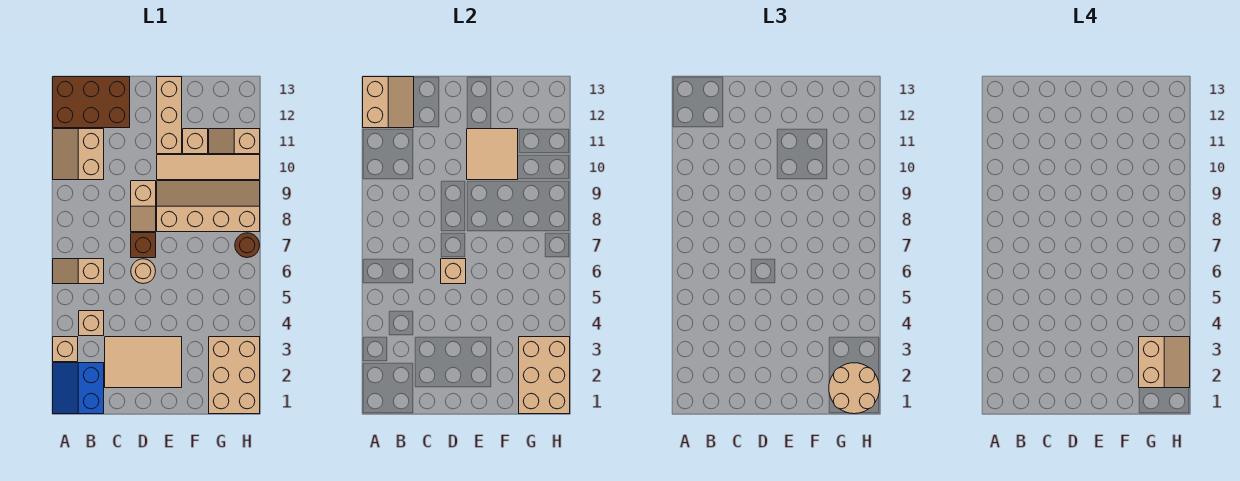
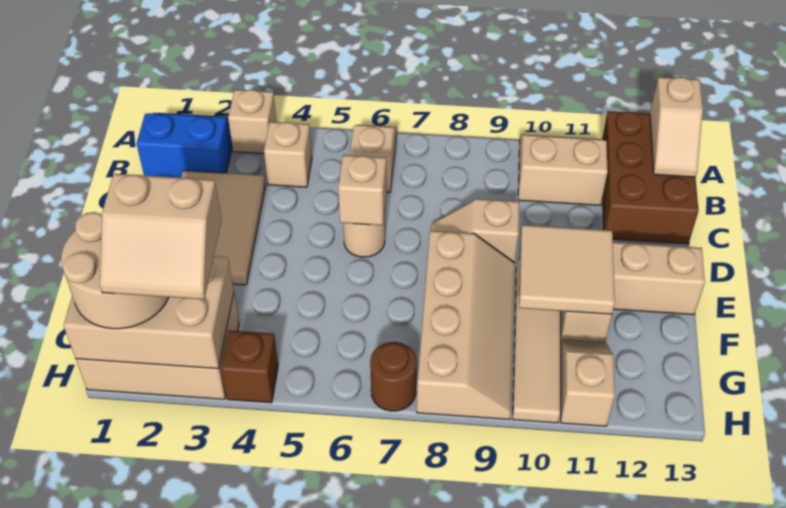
tan slope A12:B13 level 2 top A -> tan slope A13:B13 level 2 top A
brown brick D7 level 1 -> brown brick H4 level 1

